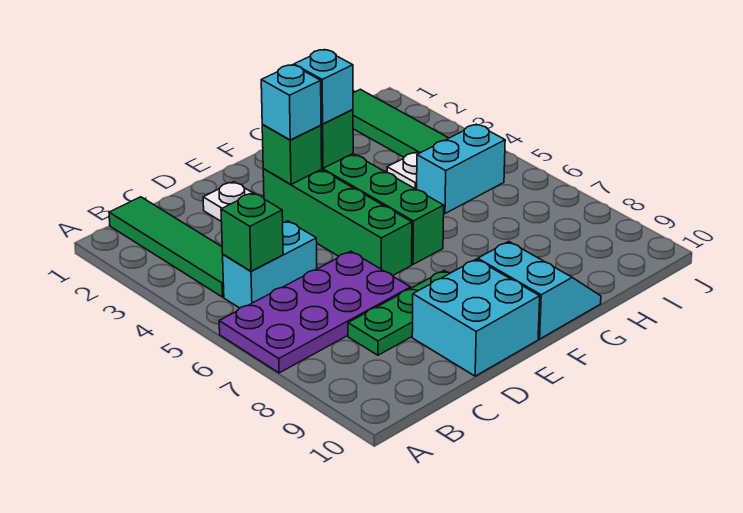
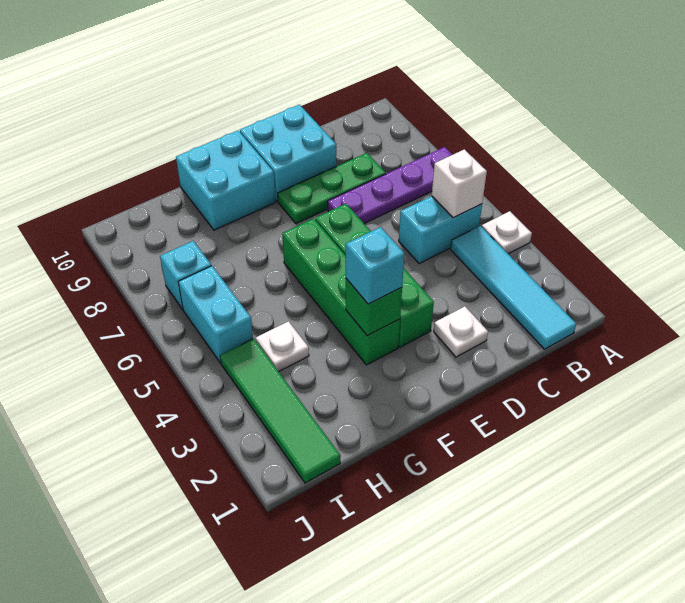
none -> white plate A4 level 1
purple plate A6:D7 level 1 -> purple plate A7:D7 level 1
green tile B1:B4 level 1 -> cyan tile B1:B4 level 1
green brick B5 level 2 -> white brick B5 level 2
green brick E3 level 2 -> none
cyan brick E3 level 3 -> cyan brick I7 level 1
cyan slope F9:G10 level 1 top F -> cyan brick F9:G10 level 1
cyan brick H5:I5 level 1 -> cyan brick I5:I6 level 1

